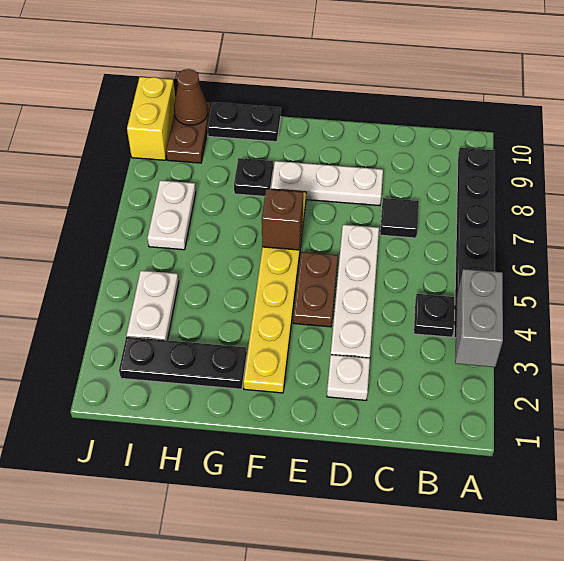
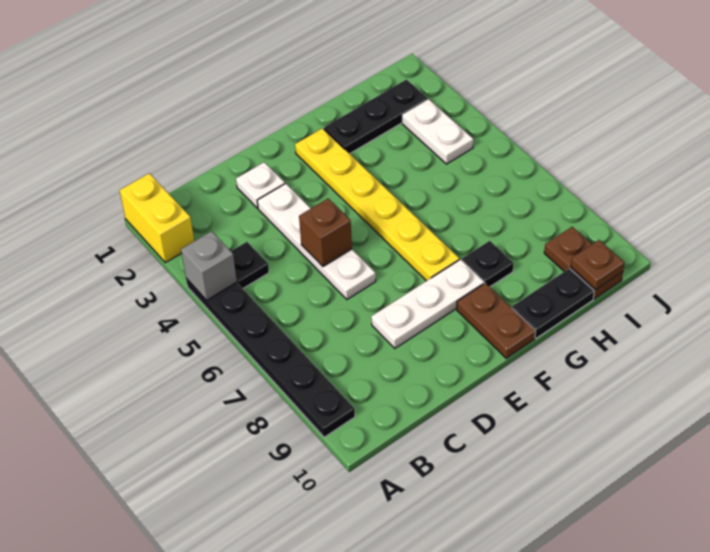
grey brick A3:A4 level 2 -> grey brick A4 level 2
black tile C7 level 1 -> none
brown plate E4:E5 level 1 -> brown plate F9:F10 level 1
brown brick F6 level 2 -> brown brick D5 level 2
white plate I6:I7 level 1 -> none
brown cone I10 level 2 -> brown plate I10 level 2
yellow brick J9:J10 level 1 -> yellow brick A1:A2 level 1

